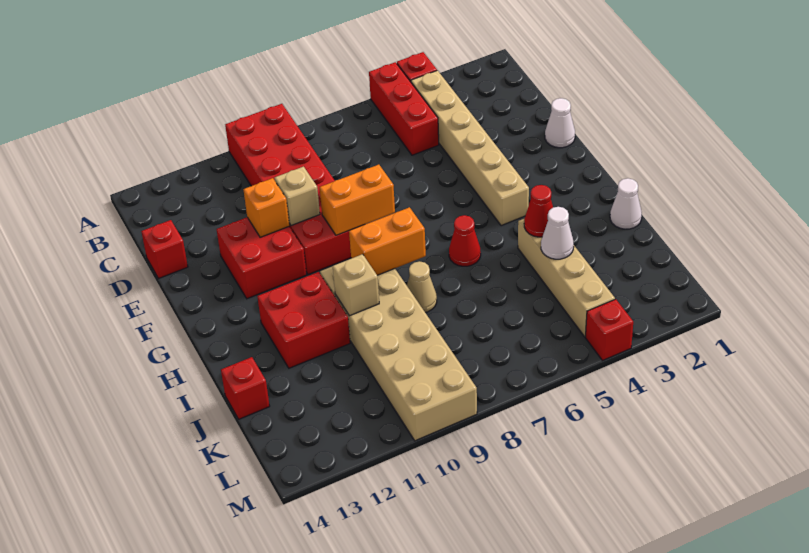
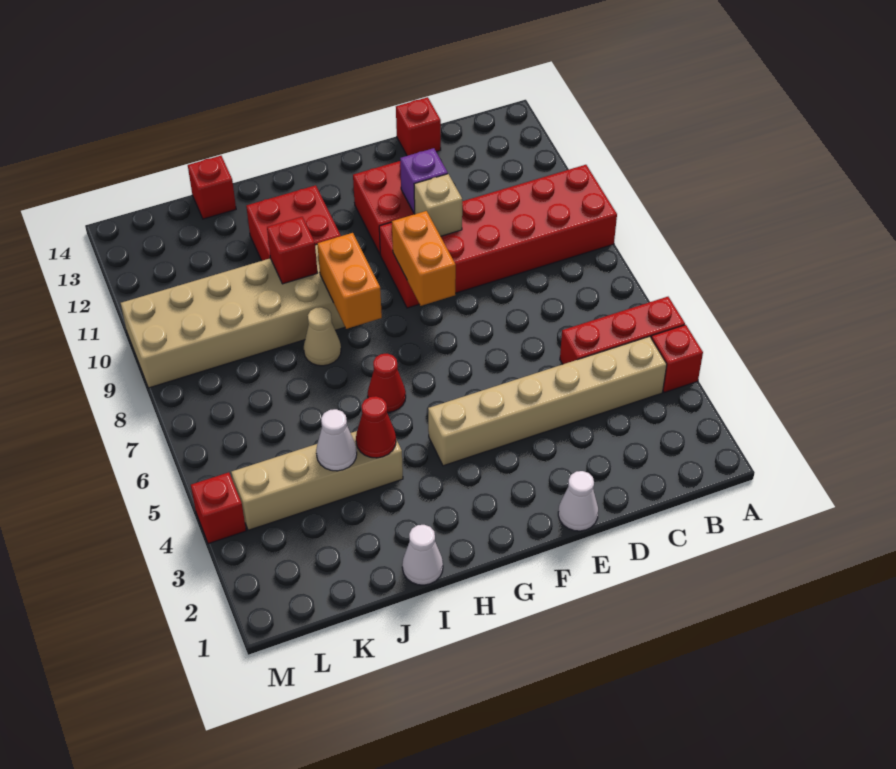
orange brick E11 level 2 -> purple brick E11 level 2
tan brick I10 level 2 -> red brick I10 level 2

